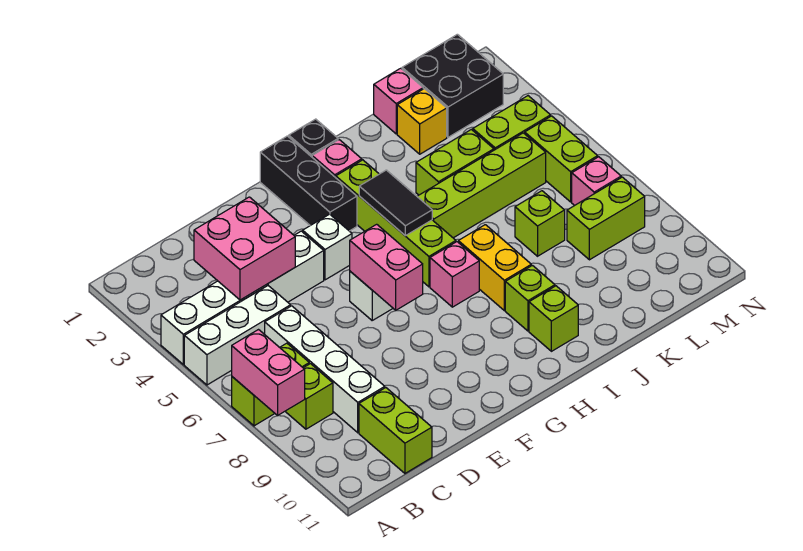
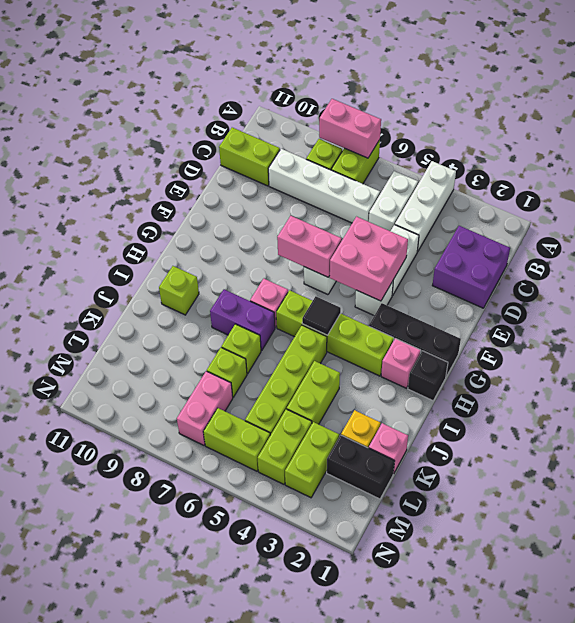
white brick A5:C5 level 1 -> white brick B5:C5 level 1
none -> purple brick C1:D2 level 1
pink brick C3:D4 level 2 -> pink brick E4:F5 level 2
black tile H4:H5 level 2 -> black tile H5 level 2
yellow brick I7:I8 level 1 -> purple brick I7:I8 level 1
lime brick I9 level 1 -> lime brick J7 level 1
black brick L1:M2 level 1 -> black brick L1:L2 level 1
lime brick L8:M8 level 1 -> lime brick L3:M3 level 1
pink brick M7 level 1 -> pink brick L7:M7 level 1

